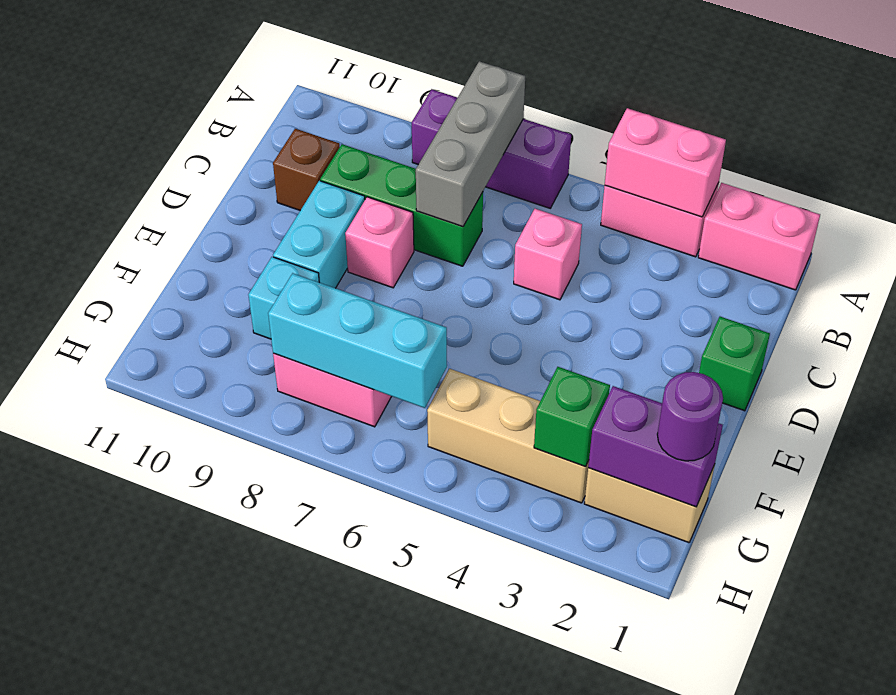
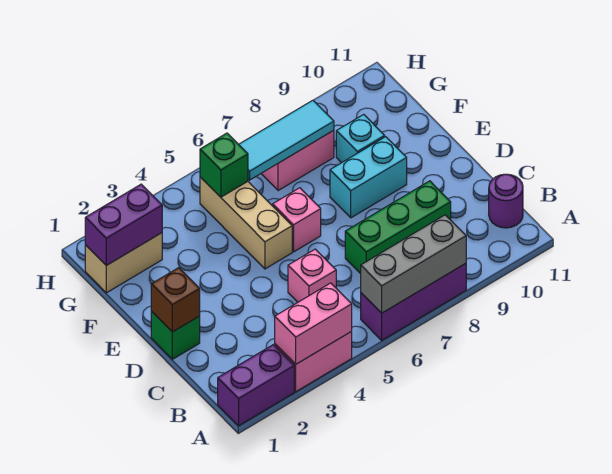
pink brick A1:A2 level 1 -> purple brick A1:A2 level 1
grey brick A7:C7 level 2 -> grey brick A6:A8 level 2
brown brick C10 level 1 -> brown brick D1 level 2
pink brick D8 level 1 -> pink brick E6 level 1
cyan brick D9:E9 level 1 -> cyan brick E8:E9 level 1
purple round brick G1 level 3 -> purple round brick B11 level 1
tan brick G3:G5 level 1 -> tan brick E5:G5 level 1
green brick G3 level 2 -> green brick G5 level 2
cyan brick G6:G8 level 2 -> cyan tile G6:G8 level 2

